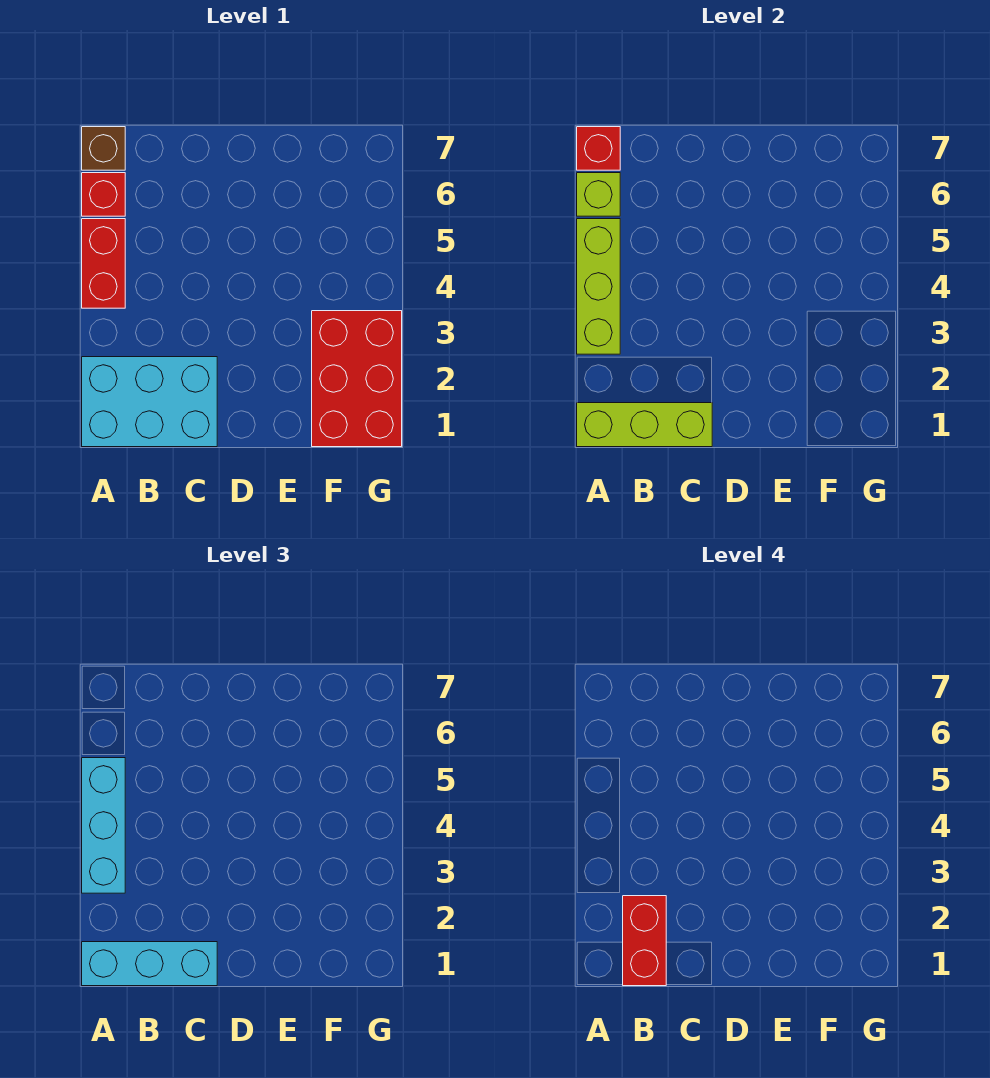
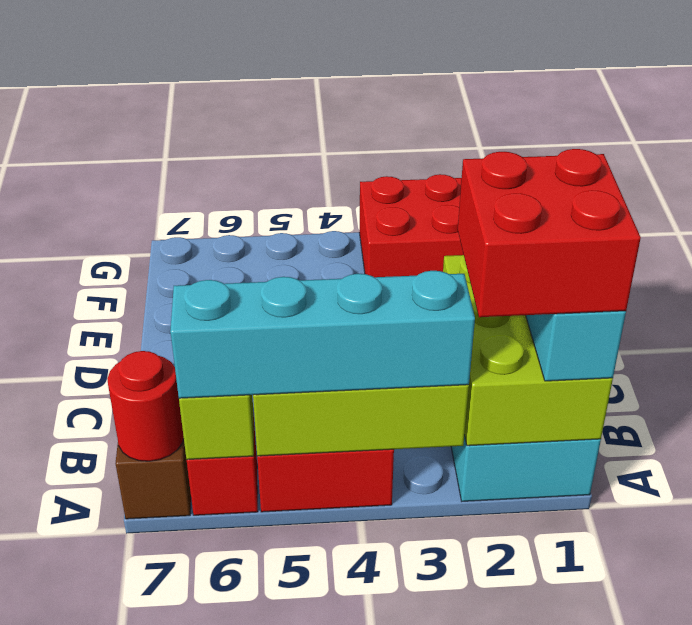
lime brick A1:C1 level 2 -> lime brick A1:C2 level 2
cyan brick A3:A5 level 3 -> cyan brick A3:A6 level 3
red brick A7 level 2 -> red round brick A7 level 2
red brick B1:B2 level 4 -> red brick A1:B2 level 4

